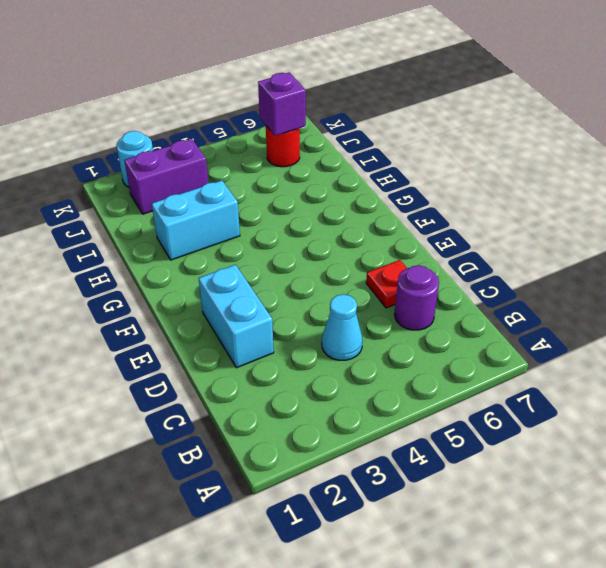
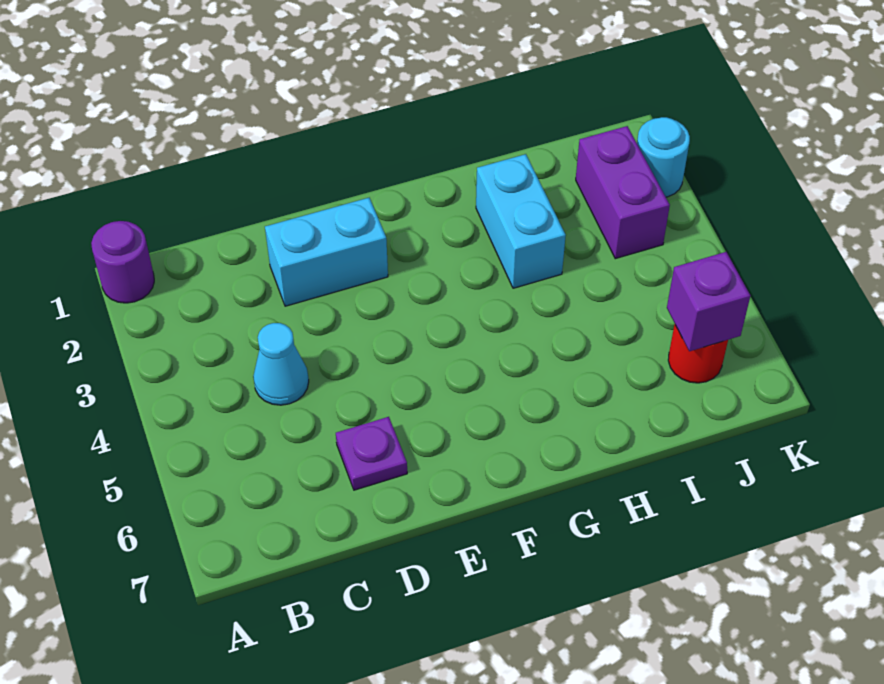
purple round brick C6 level 1 -> purple round brick A1 level 1
red plate D6 level 1 -> purple plate D6 level 1

